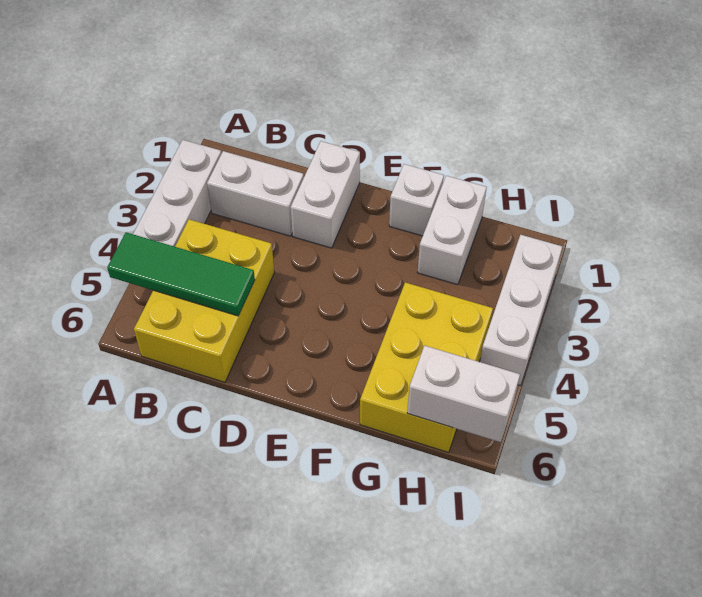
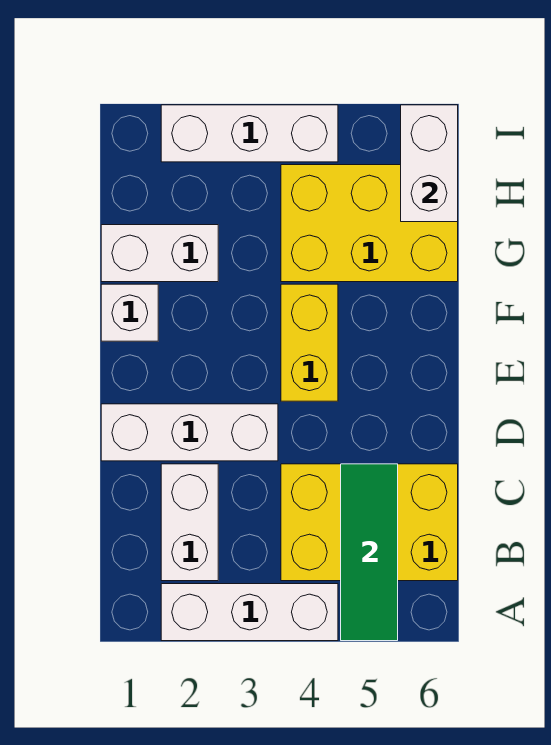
white brick D1:D2 level 1 -> white brick D1:D3 level 1
none -> yellow brick E4:F4 level 1

